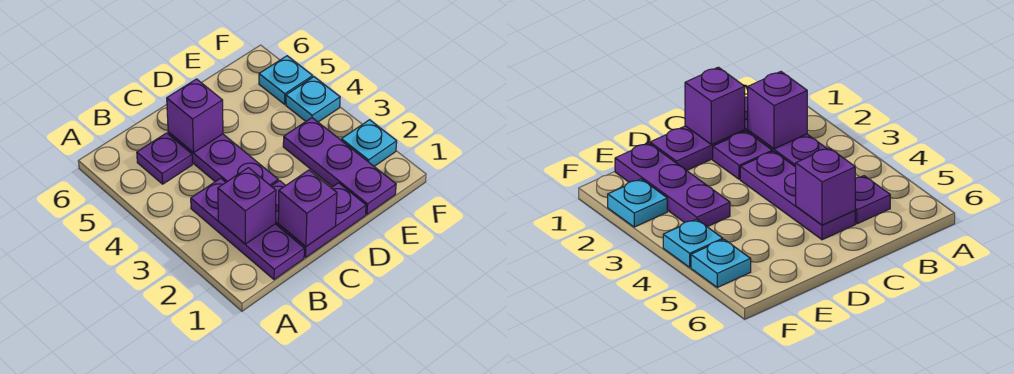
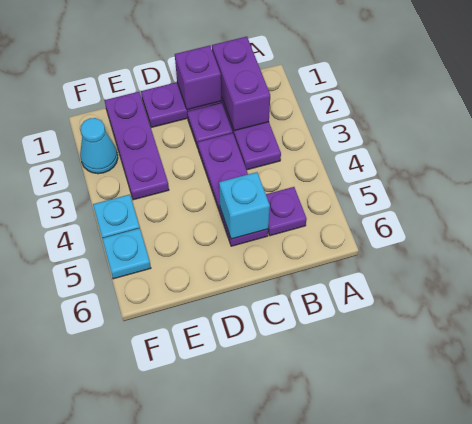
purple brick B2 level 2 -> purple brick B1:B2 level 2
purple brick C5 level 2 -> cyan brick C5 level 2
cyan plate F2 level 1 -> cyan cone F2 level 1

